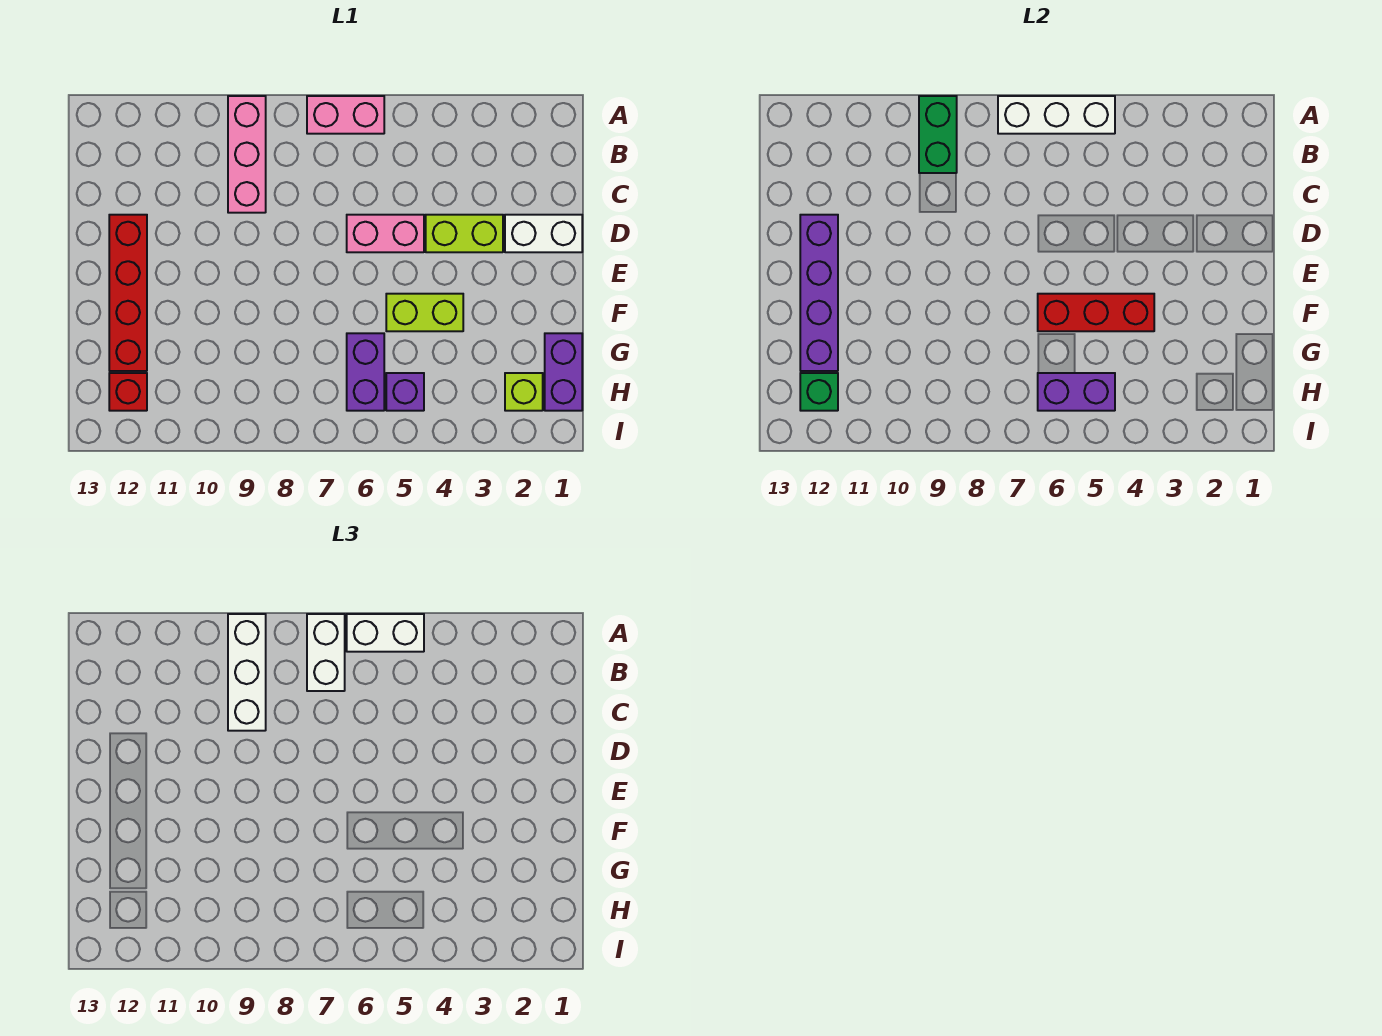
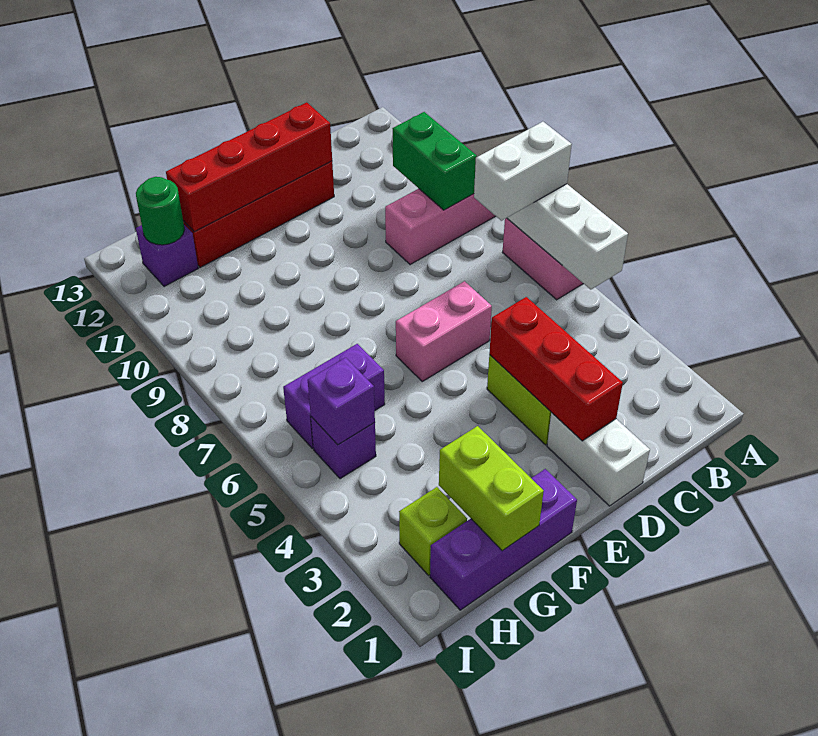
white brick A5:A6 level 3 -> none
green brick A9:B9 level 2 -> green brick B9:B10 level 2
white brick A9:C9 level 3 -> none
pink brick D5:D6 level 1 -> pink brick D6:E6 level 1
purple brick D12:G12 level 2 -> red brick D12:G12 level 2
lime brick F4:F5 level 1 -> lime brick G1:G2 level 2
red brick F4:F6 level 2 -> red brick D2:D4 level 2
purple brick G1:H1 level 1 -> purple brick F1:H1 level 1
purple brick H5:H6 level 2 -> purple brick H5 level 2
red brick H12 level 1 -> purple brick H12 level 1
green brick H12 level 2 -> green round brick H12 level 2

